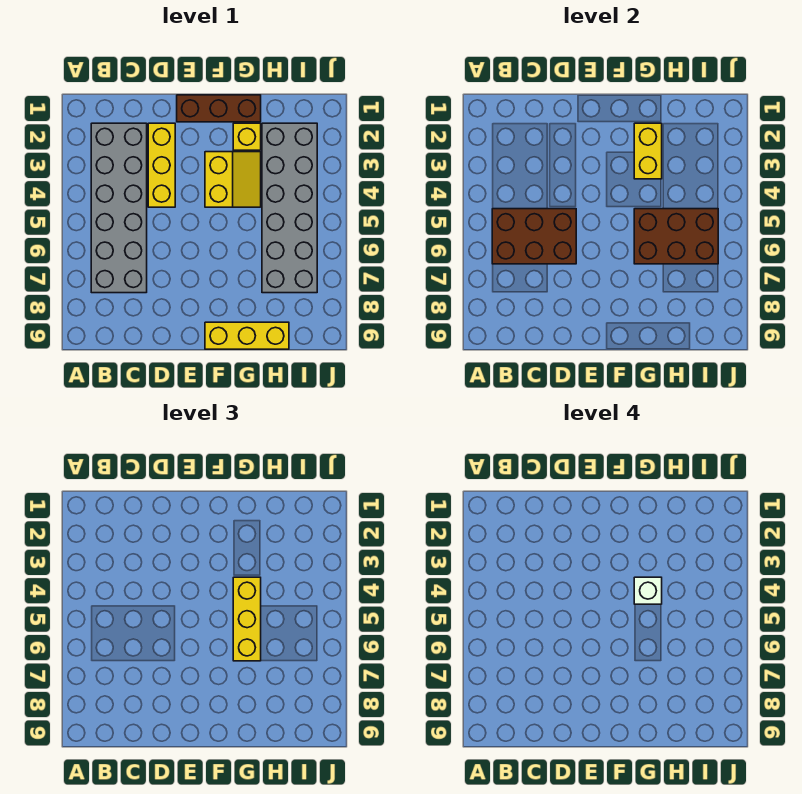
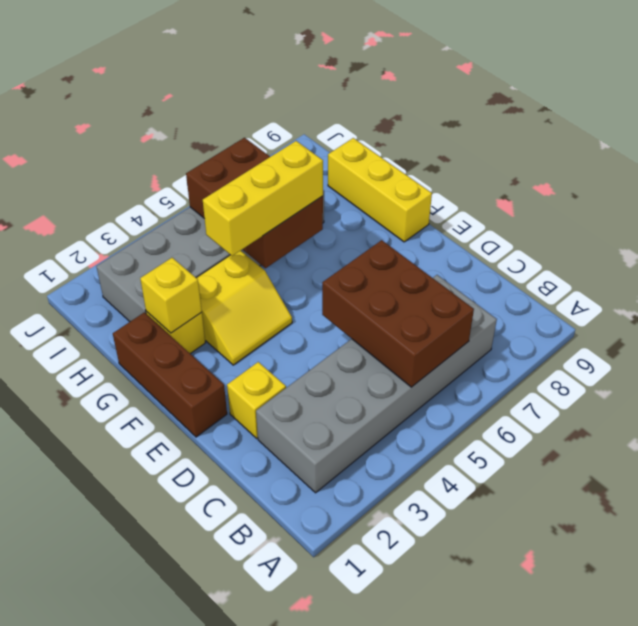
yellow brick D2:D4 level 1 -> yellow brick D2 level 1
yellow slope F3:G4 level 1 top F -> yellow slope F3:G4 level 1 top G
yellow brick G2:G3 level 2 -> yellow brick G2 level 2
white brick G4 level 4 -> none

